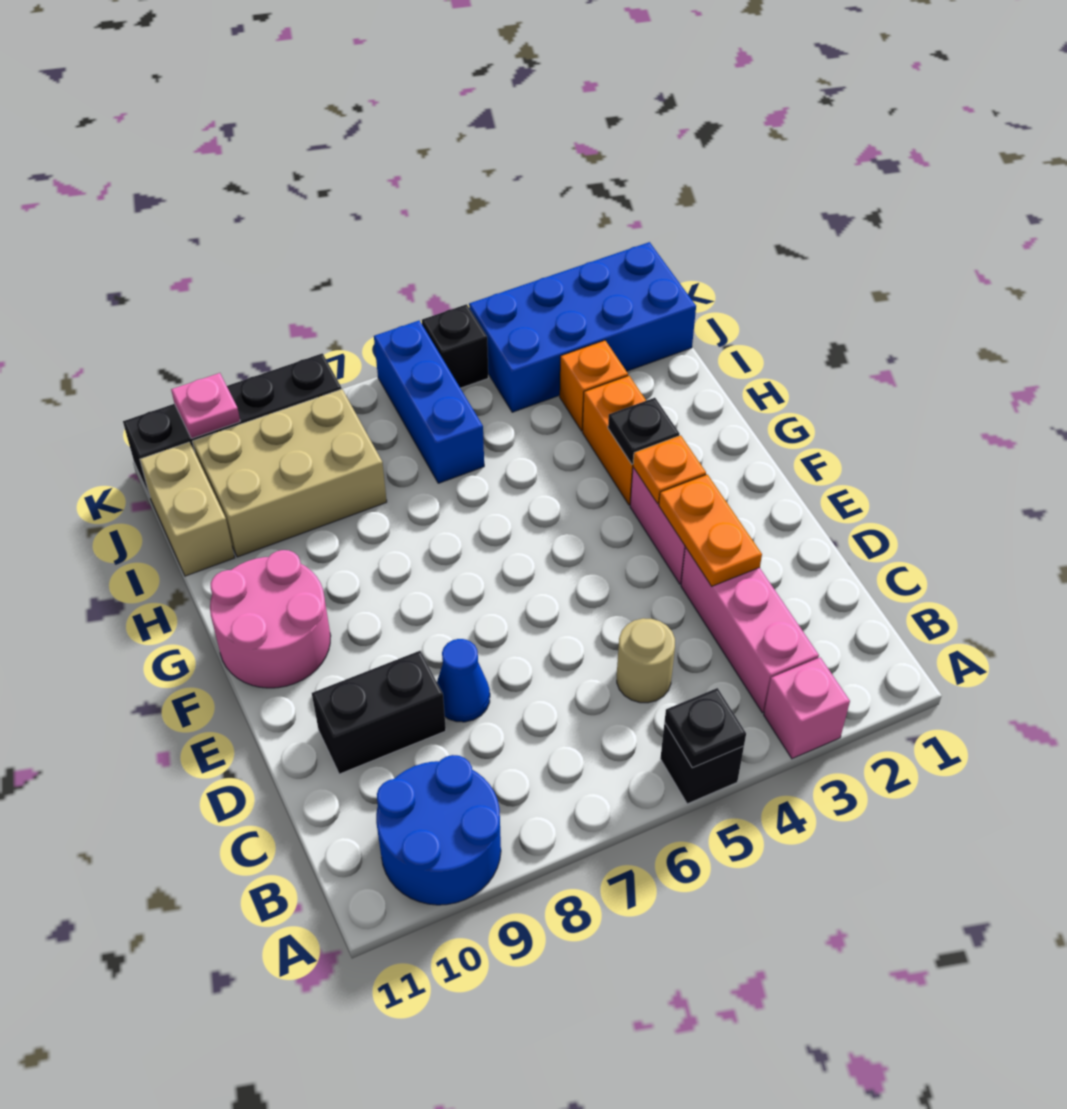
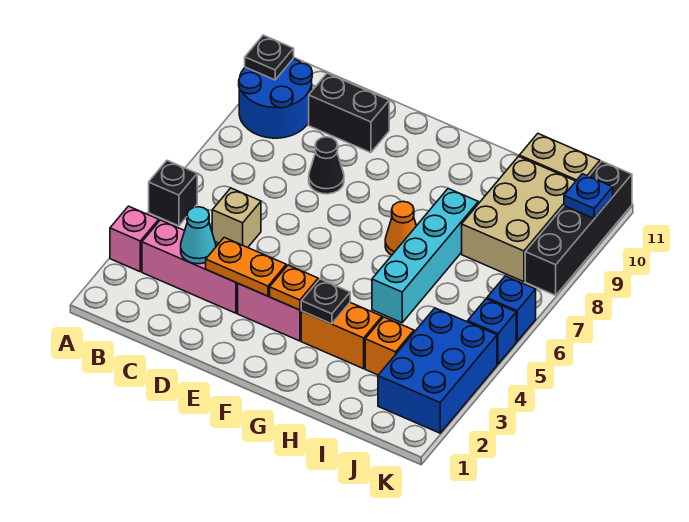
black plate A5 level 2 -> black plate A10 level 2
none -> cyan cone C3 level 2
tan round brick C5 level 1 -> tan brick C5 level 1
blue cone D8 level 1 -> black cone D8 level 1
black brick D9:D10 level 1 -> black brick C10:D10 level 1
pink round brick F10:G11 level 1 -> none
none -> orange cone G7 level 1
none -> cyan brick H5:H8 level 1
blue brick I6:K6 level 1 -> blue brick K6 level 1
blue brick J1:K4 level 1 -> blue brick J2:K4 level 1
black brick K5 level 1 -> blue brick K5 level 1
pink plate K10 level 2 -> blue plate K10 level 2

